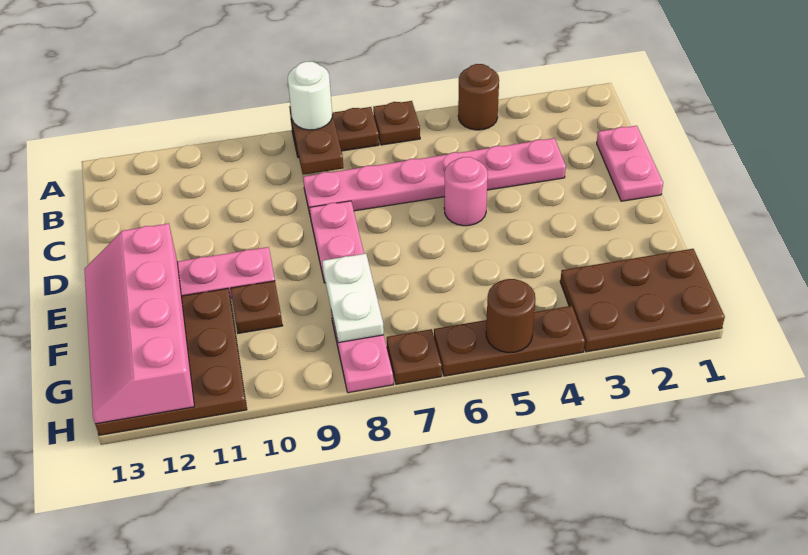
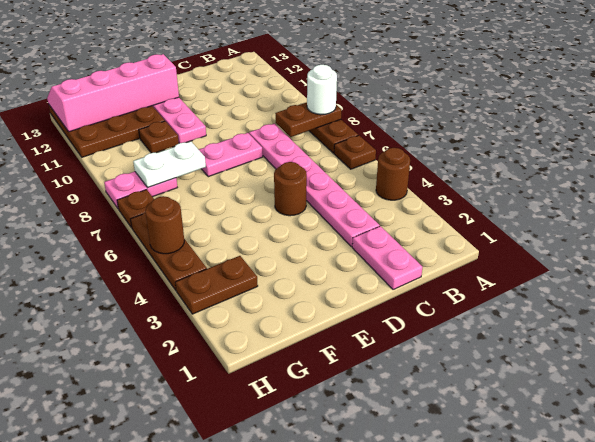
pink plate C1:D1 level 1 -> pink plate C1:C2 level 1
pink round brick D5 level 1 -> brown round brick D5 level 1
brown plate G1:H3 level 1 -> brown plate G3:H3 level 1

